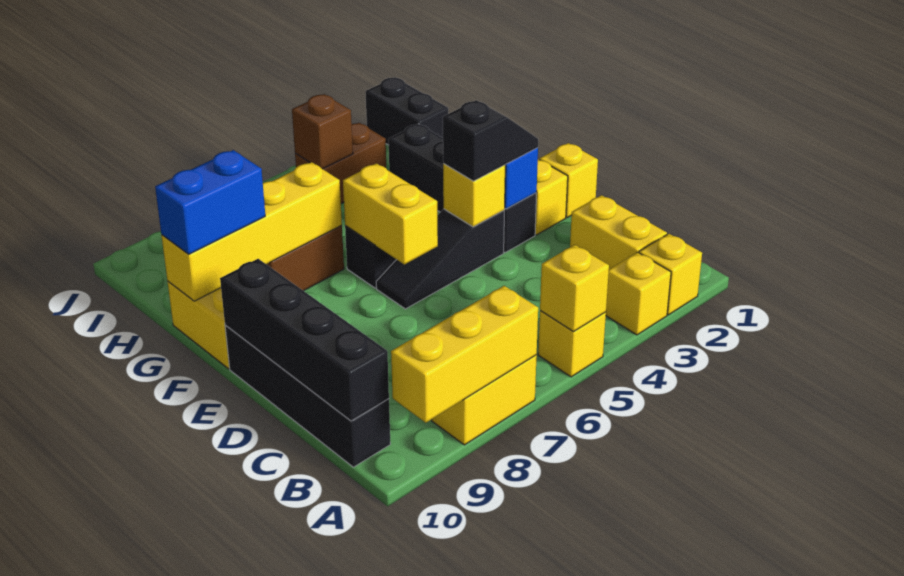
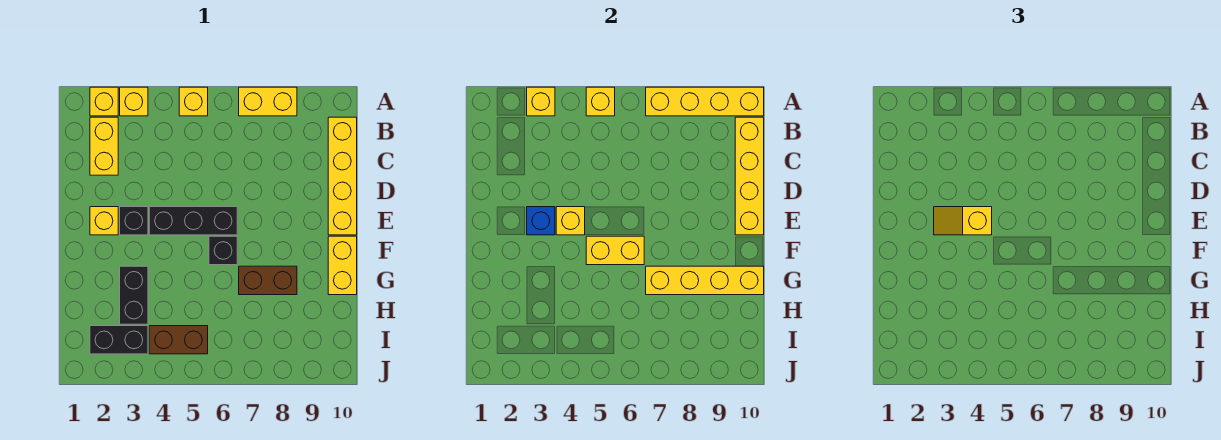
yellow brick A7:A9 level 2 -> yellow brick A7:A10 level 2
black brick B10:E10 level 1 -> yellow brick B10:E10 level 1
black brick B10:E10 level 2 -> yellow brick B10:E10 level 2
yellow brick E1 level 1 -> yellow brick A3 level 2
black slope E3:E4 level 3 top 4 -> yellow slope E3:E4 level 3 top 4
black slope E4:E6 level 1 top 4 -> black brick E4:E6 level 1
yellow brick E6:F6 level 2 -> yellow brick F5:F6 level 2
blue brick G9:G10 level 3 -> none
black brick I2:J2 level 1 -> black brick I2:I3 level 1
brown brick I5 level 2 -> none

